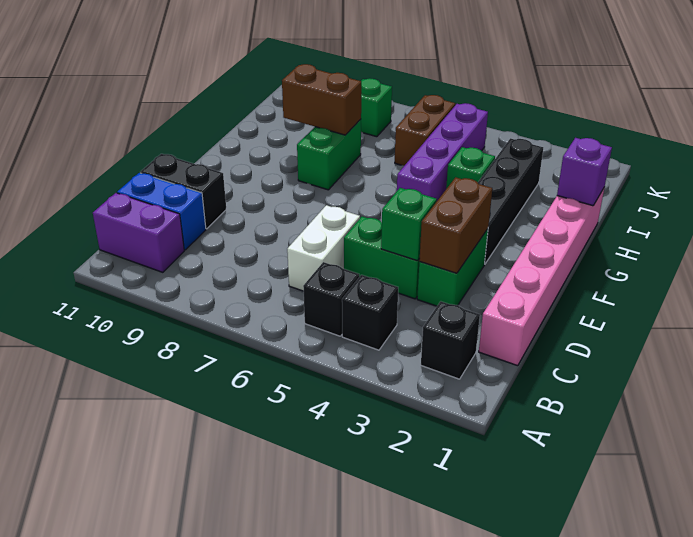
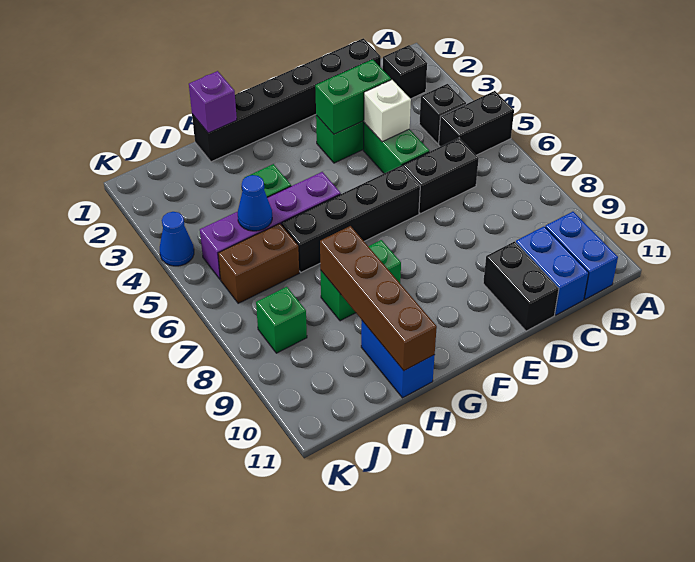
black brick B5 level 1 -> black brick A5:B5 level 1
purple brick B10:B11 level 1 -> blue brick B10:B11 level 1
pink brick C1:H1 level 1 -> black brick C1:H1 level 1
white brick C6:D6 level 1 -> black brick C6:D6 level 1
brown brick D3:E3 level 2 -> green brick D3:E3 level 2
green brick D4 level 2 -> white brick D4 level 2
black brick F3:I3 level 1 -> black brick E6:H6 level 1
brown brick H8:H9 level 2 -> brown brick H8:H11 level 2
none -> blue brick H10:H11 level 1
none -> blue cone I5 level 2
none -> blue cone K4 level 1

